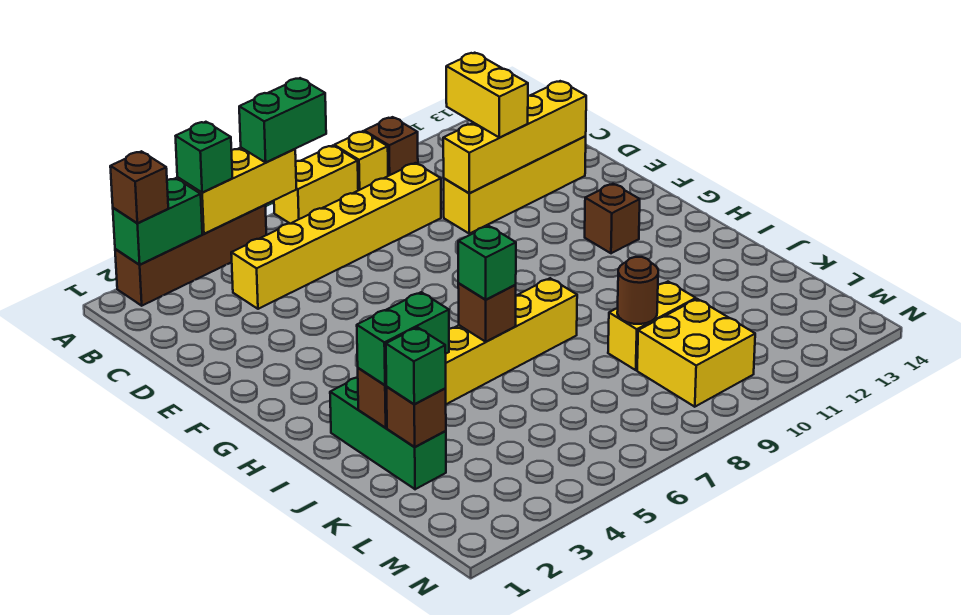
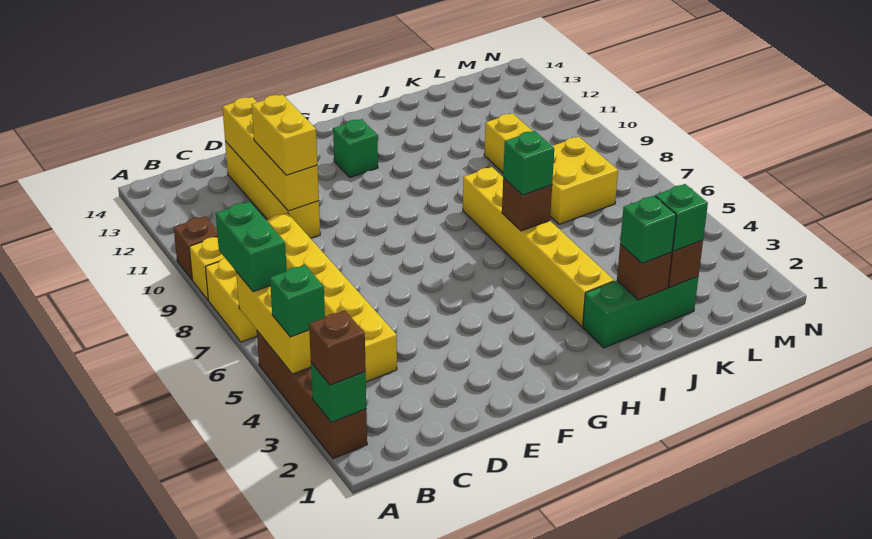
green brick A2:A3 level 2 -> green brick A2 level 2
yellow brick C11:D11 level 3 -> yellow brick D10:D11 level 3
brown brick G12 level 1 -> green brick G12 level 1
green brick J2:J3 level 3 -> green brick J2 level 3
brown round brick K9 level 2 -> none
yellow brick L9:M10 level 1 -> yellow brick K7:L8 level 1

